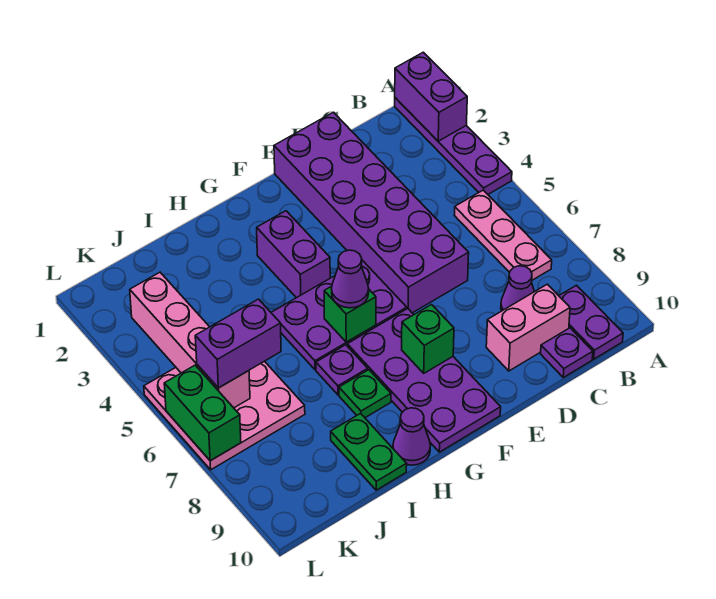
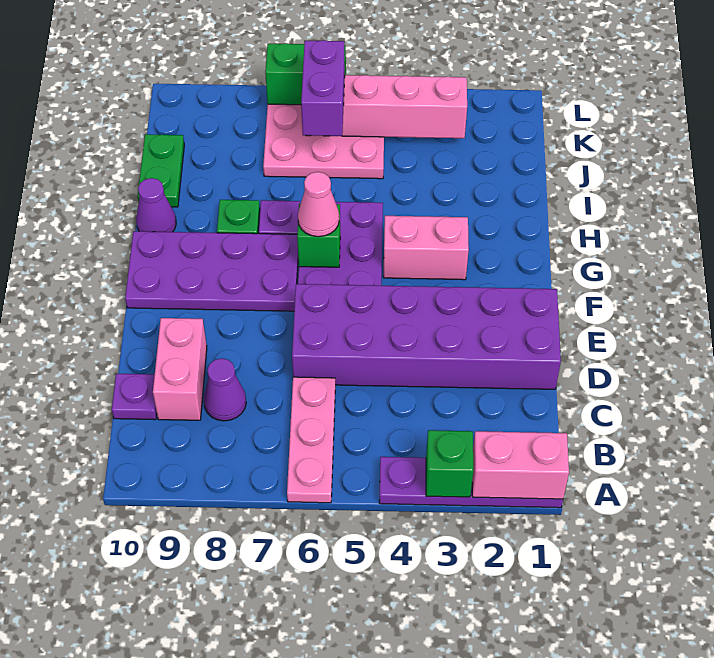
purple brick A1:A2 level 2 -> pink brick A1:A2 level 2
pink plate B5:B7 level 1 -> pink plate A6:C6 level 1
purple plate B9:B10 level 1 -> none
green brick F8 level 2 -> green brick A3 level 2
purple brick G3:G4 level 1 -> pink brick G3:G4 level 1
purple cone G6 level 3 -> pink cone G6 level 3
green plate I9:I10 level 1 -> green plate I10:J10 level 1

